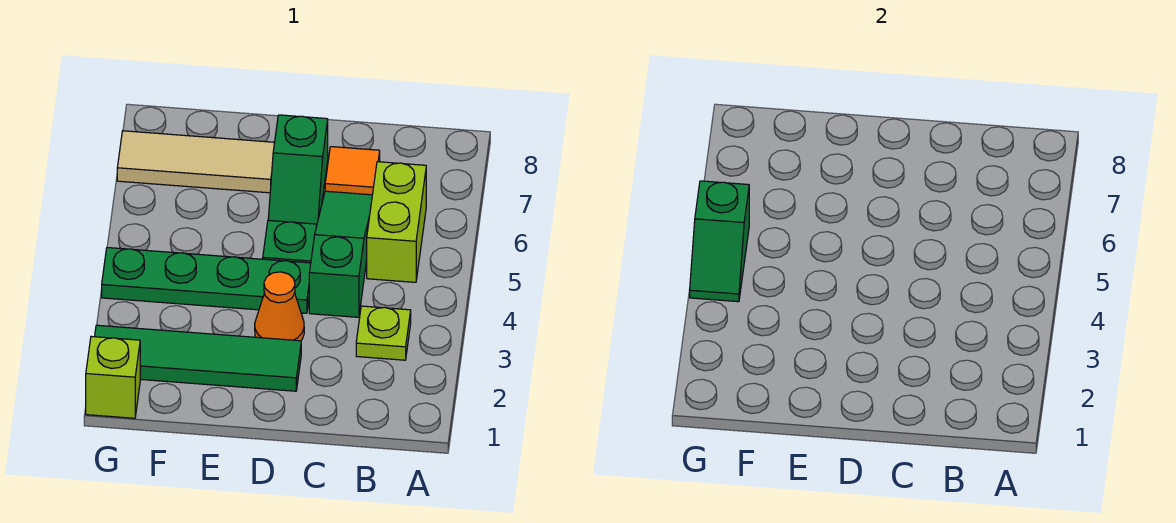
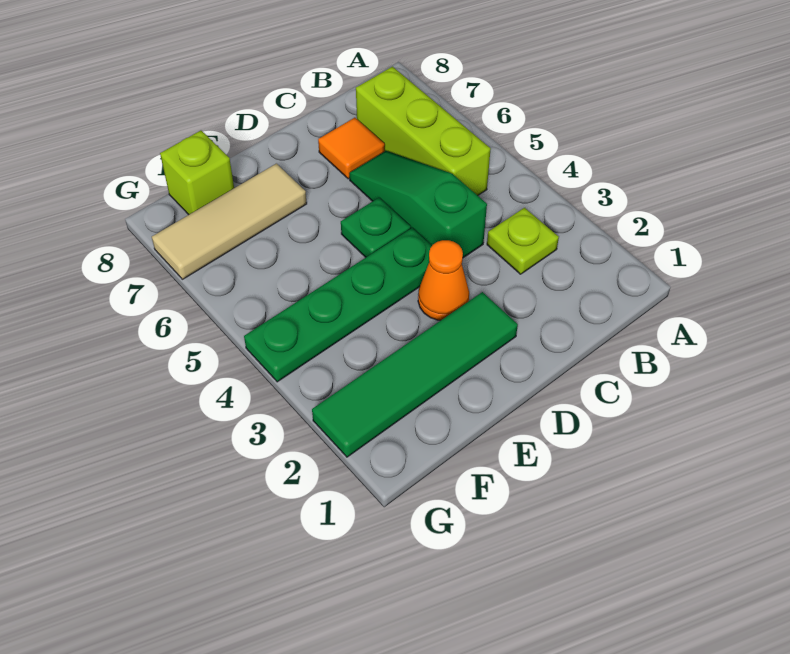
lime brick B5:B6 level 1 -> lime brick B5:B7 level 1
green slope D6:D7 level 1 top 7 -> none
lime brick G1 level 1 -> lime brick F8 level 1
green slope G4:G5 level 2 top 5 -> none

